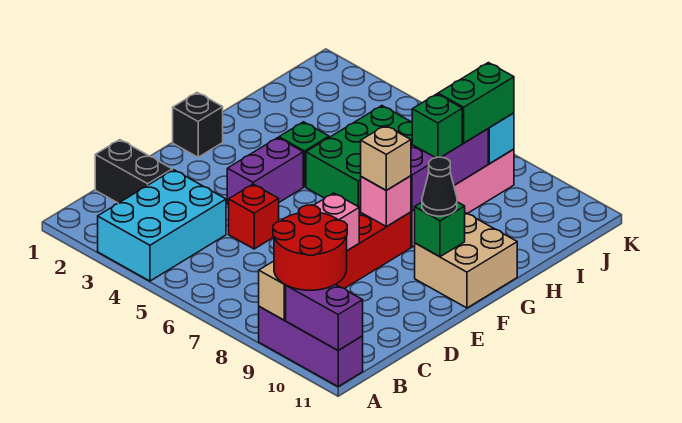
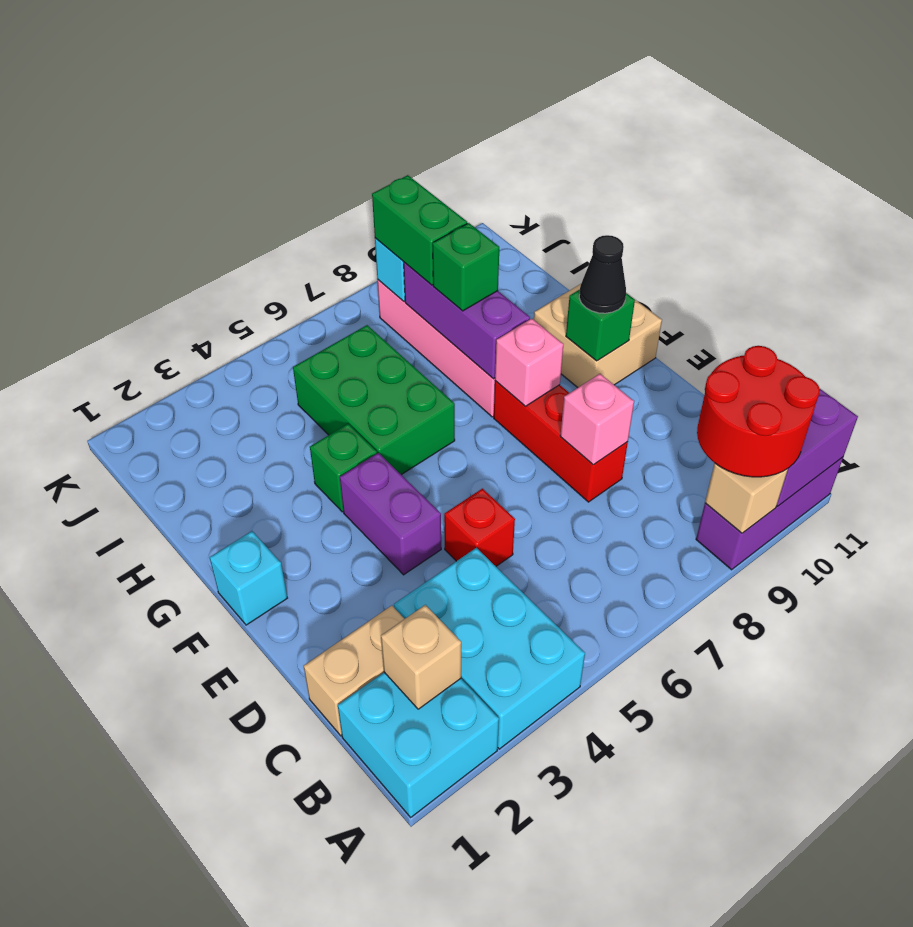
none -> cyan brick A1:B2 level 1
black brick C1:C2 level 1 -> tan brick C1:C2 level 1
black brick F1 level 1 -> cyan brick F1 level 1
tan brick F8 level 3 -> tan brick B2 level 2

